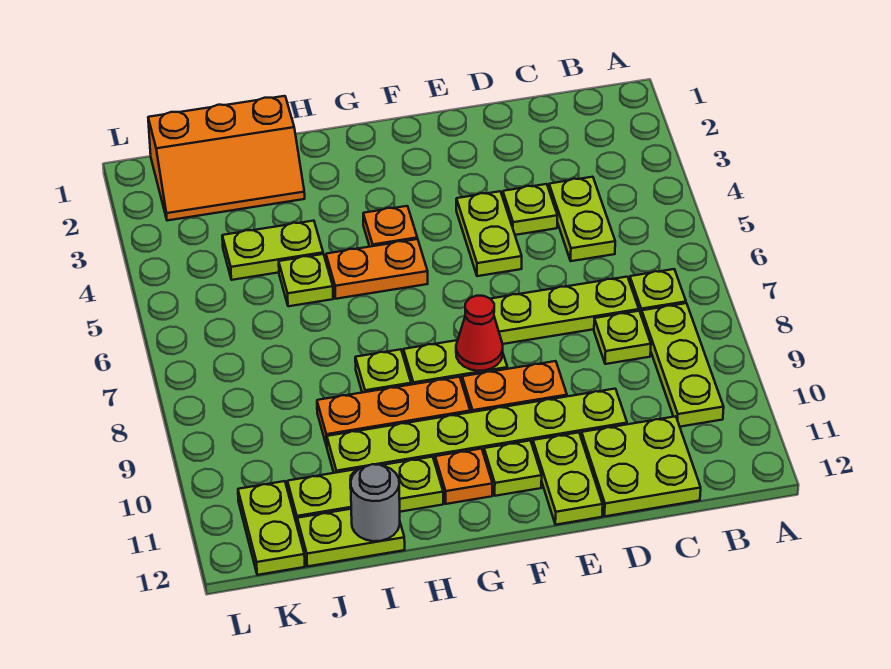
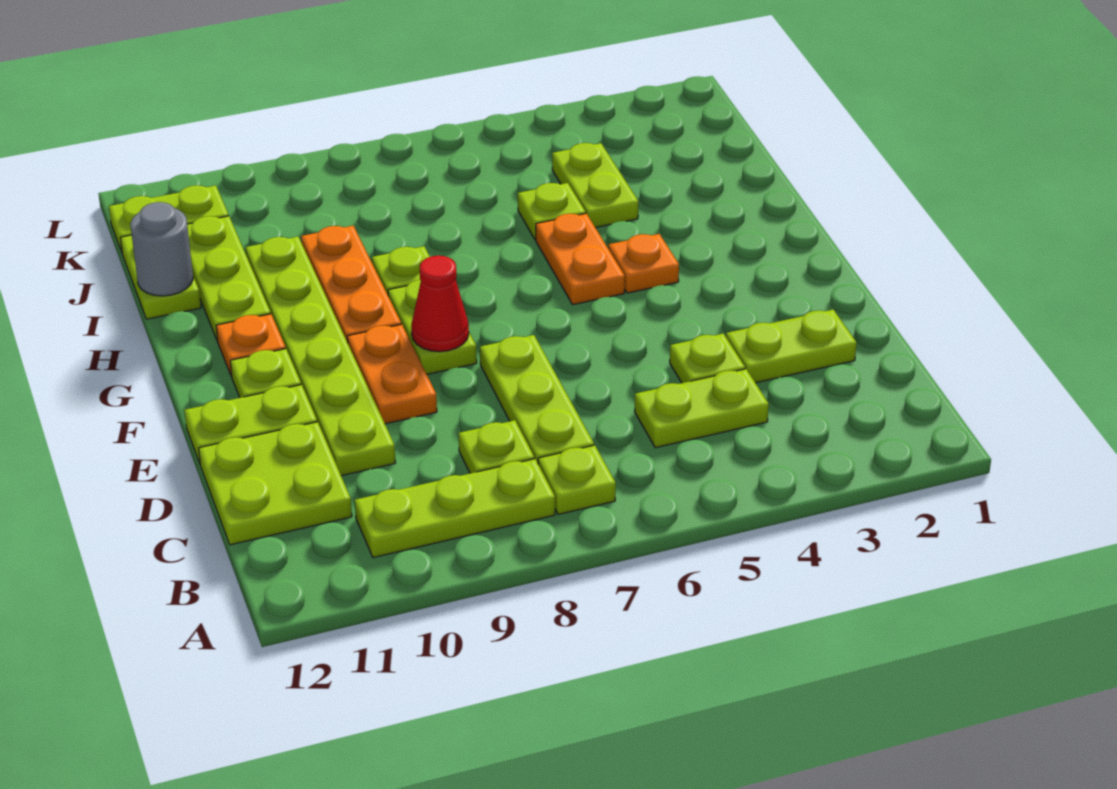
lime plate E4:E5 level 1 -> lime plate D2:D3 level 1
orange slope I1:K2 level 1 top 1 -> none

